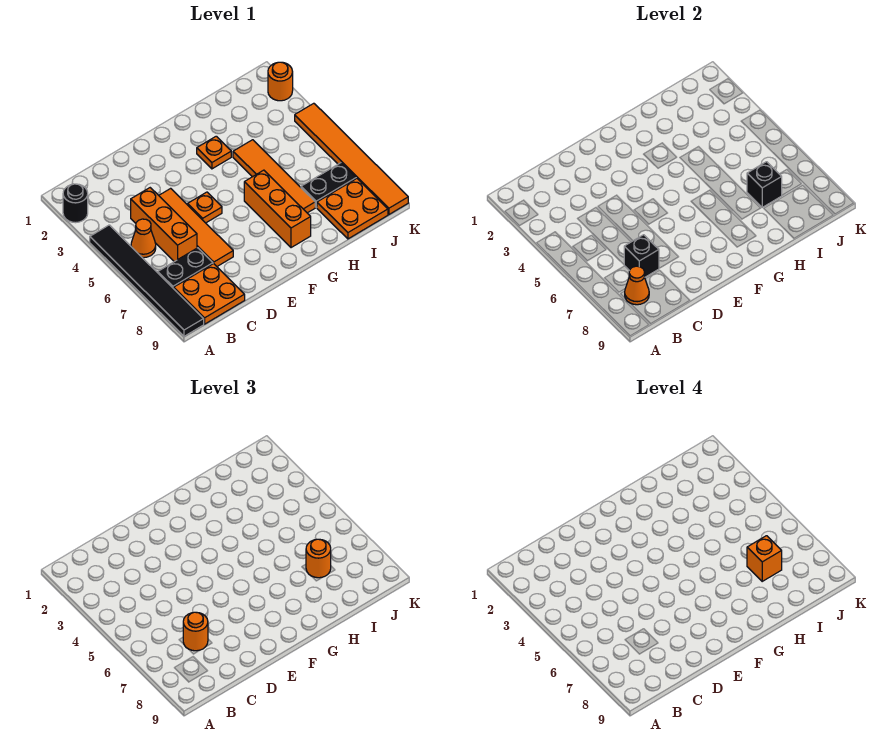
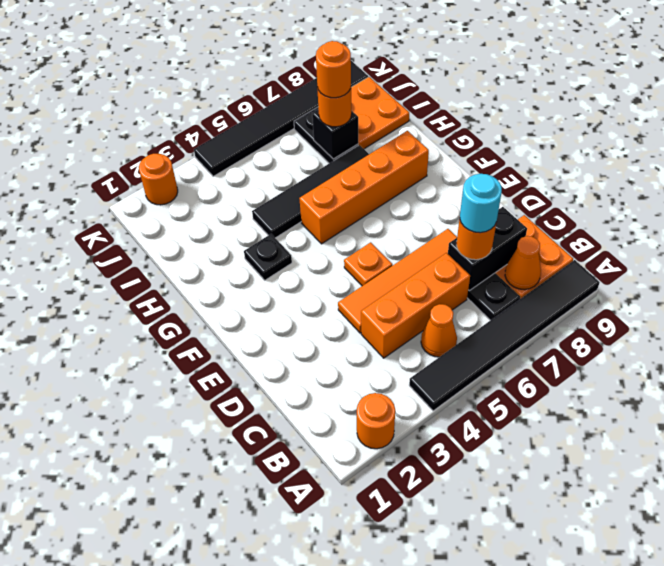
black round brick A2 level 1 -> orange round brick A2 level 1
black brick C7 level 2 -> black brick C7:C8 level 2
none -> cyan round brick C7 level 4
orange plate G3 level 1 -> black plate G3 level 1
orange brick G6:G8 level 1 -> orange brick G5:G8 level 1
orange tile H4:H7 level 1 -> black tile H4:H7 level 1
orange brick I7 level 4 -> orange round brick I7 level 4
orange tile K4:K9 level 1 -> black tile K4:K9 level 1

